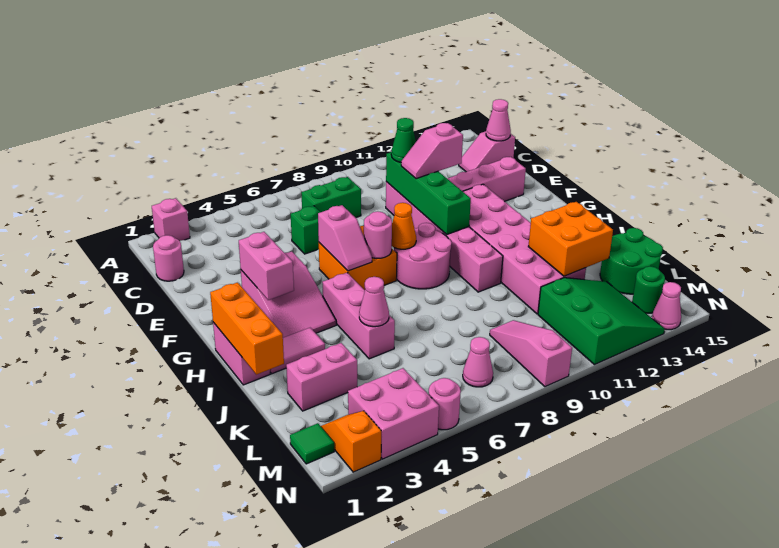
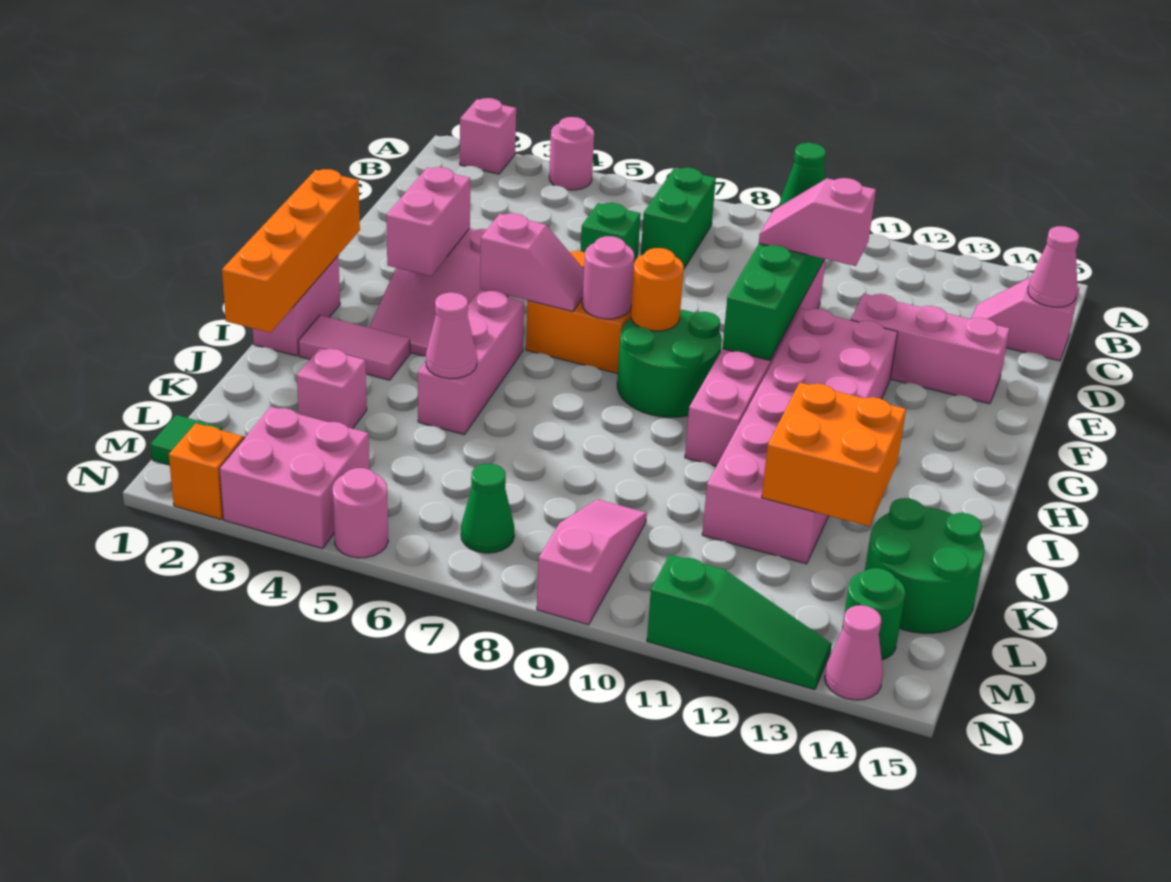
pink round brick C1 level 1 -> pink round brick A4 level 1
green brick C7:C8 level 1 -> green brick B7:C7 level 1
pink slope F6:G6 level 2 top F -> pink slope G5:G6 level 2 top 5
pink round brick G8:H9 level 1 -> green round brick G8:H9 level 1
orange cone G8 level 2 -> orange round brick G8 level 2
orange brick H1:J1 level 2 -> orange brick G1:J1 level 2
pink brick K2:K3 level 1 -> pink brick K3 level 1
green slope L11:N13 level 1 top 11 -> green slope N11:N13 level 1 top 11
pink cone M7 level 1 -> green cone M7 level 1

